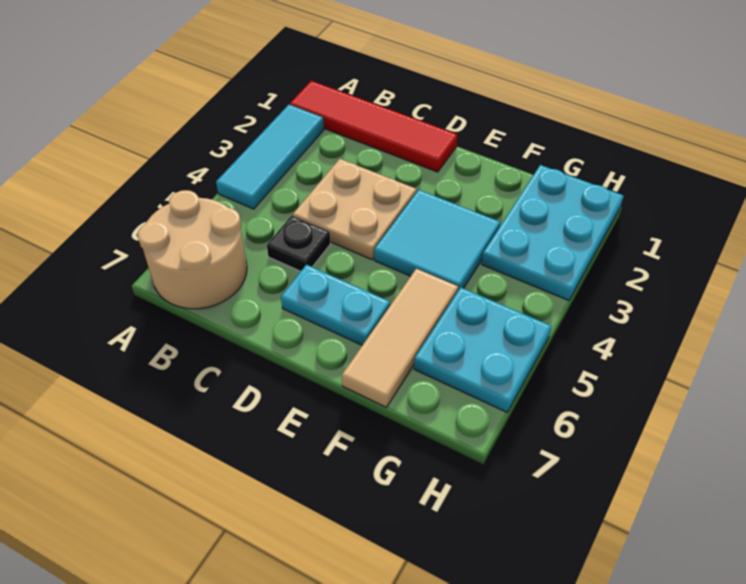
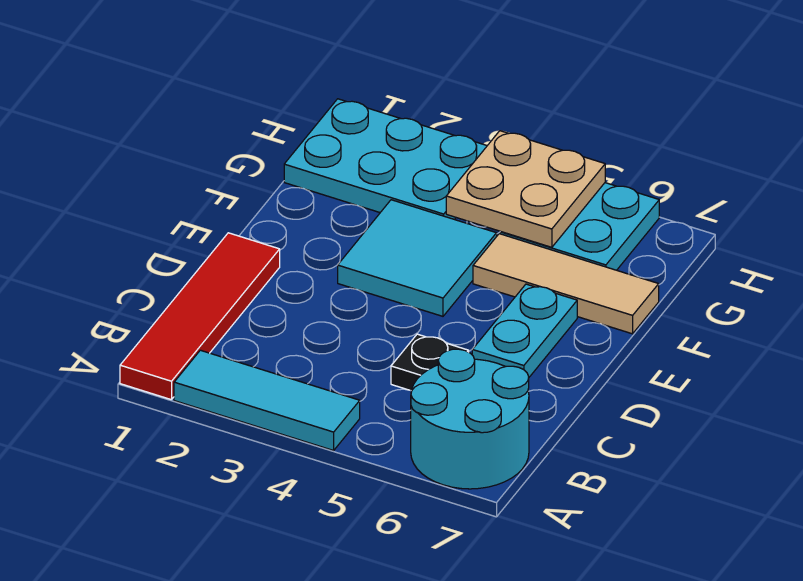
tan round brick A6:B7 level 1 -> cyan round brick A6:B7 level 1
tan plate C3:D4 level 1 -> tan plate G4:H5 level 2

